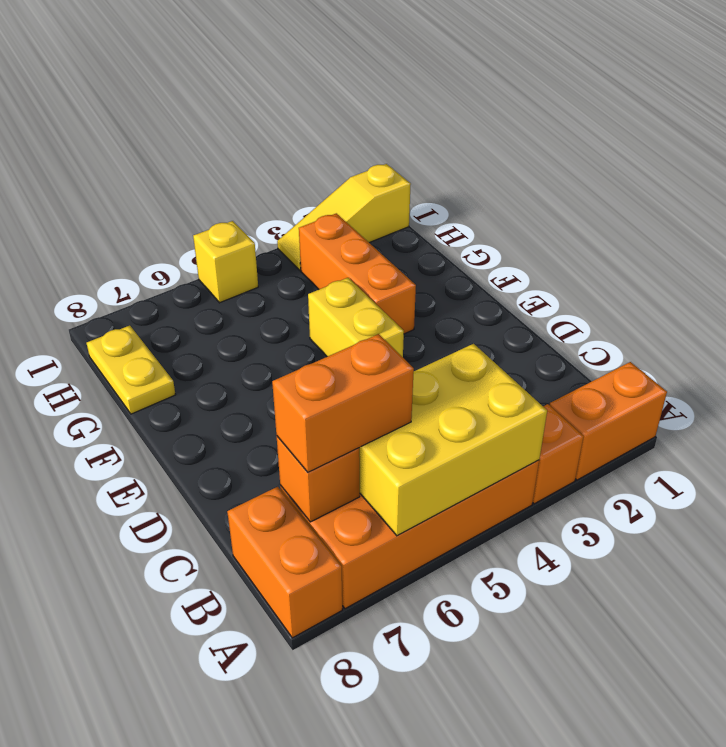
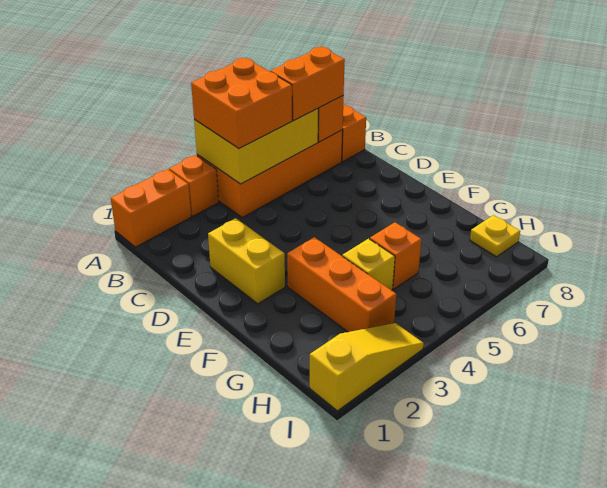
none -> orange brick A4:B5 level 3
yellow brick E4:F4 level 1 -> yellow brick D2:E2 level 1
none -> orange brick G5 level 1
yellow plate G8:H8 level 1 -> yellow plate H8 level 1
yellow brick I5 level 1 -> yellow brick G4 level 1

